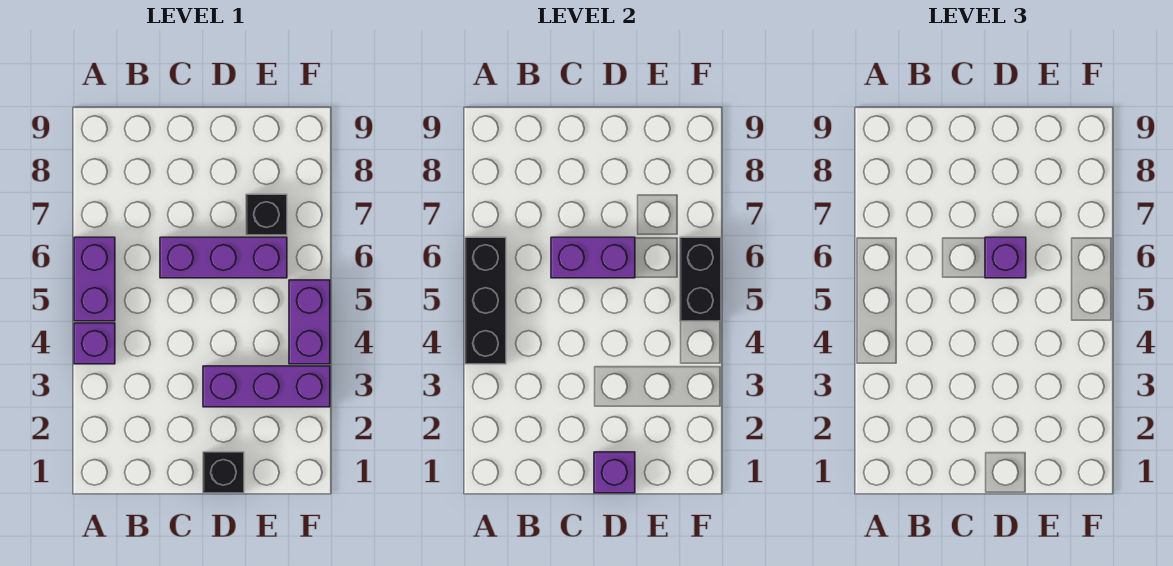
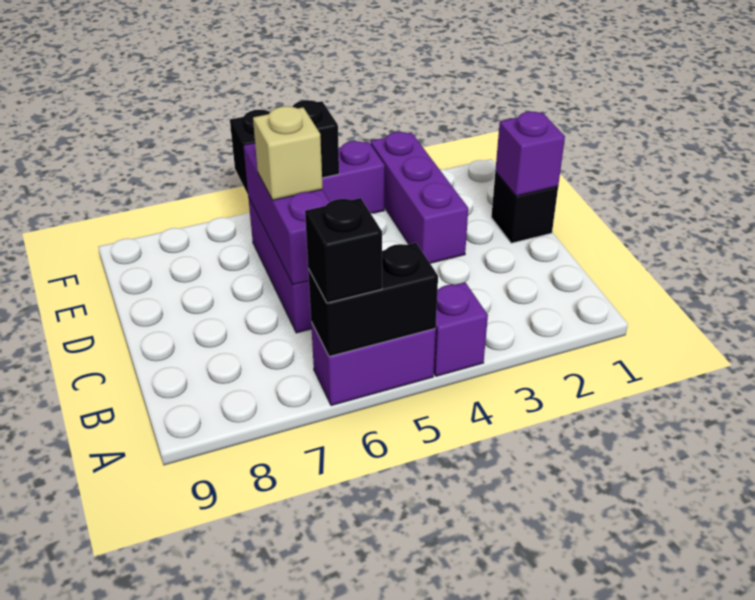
black brick A4:A6 level 2 -> black brick A5:A6 level 2
purple brick C6:D6 level 2 -> purple brick C6:E6 level 2
purple brick D6 level 3 -> tan brick D6 level 3
black brick E7 level 1 -> black brick A6 level 3

